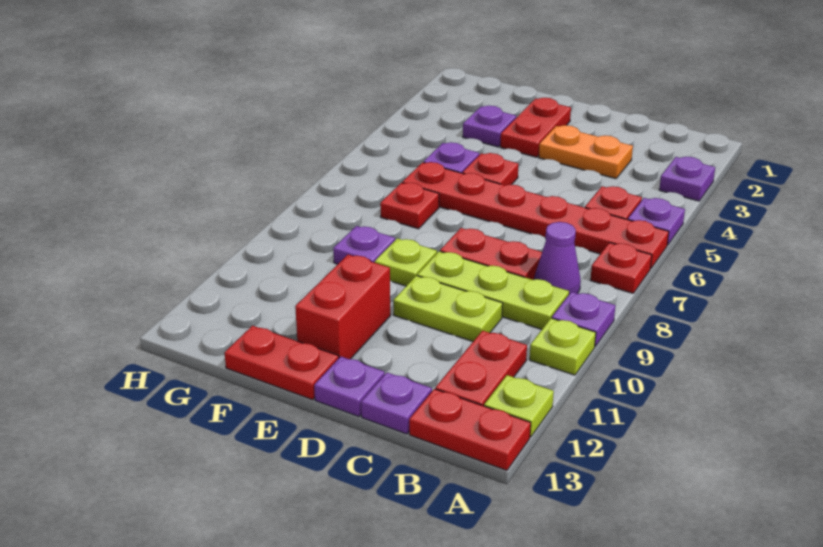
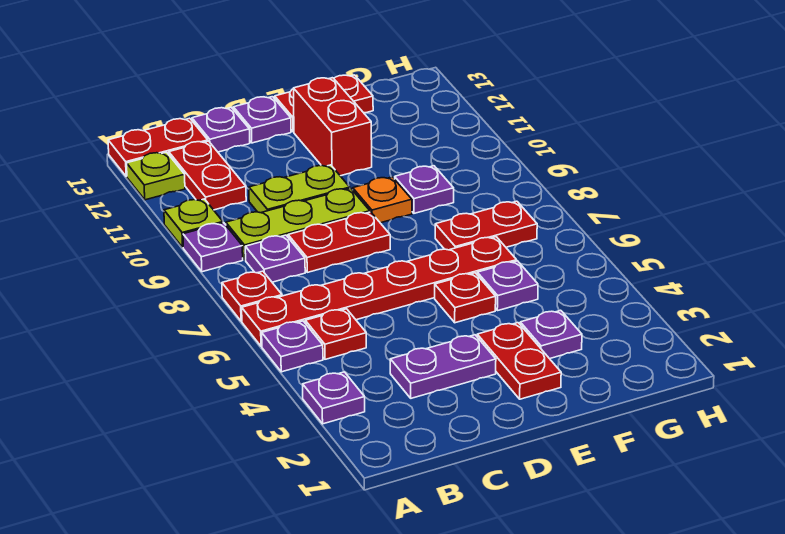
purple cone B8 level 1 -> purple plate B8 level 1
orange plate C3:D3 level 1 -> purple plate C3:D3 level 1
lime plate E9 level 1 -> orange plate E9 level 1
red plate F7 level 1 -> red plate F7:G7 level 1

